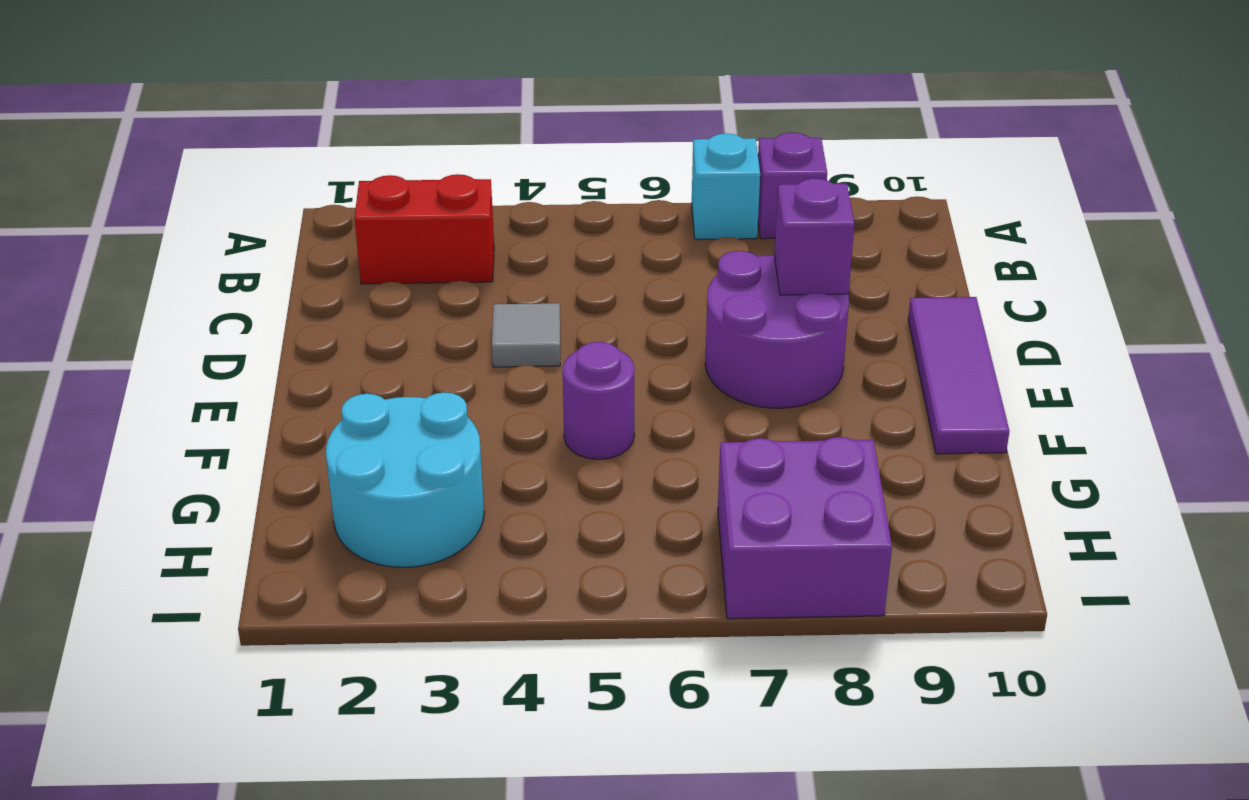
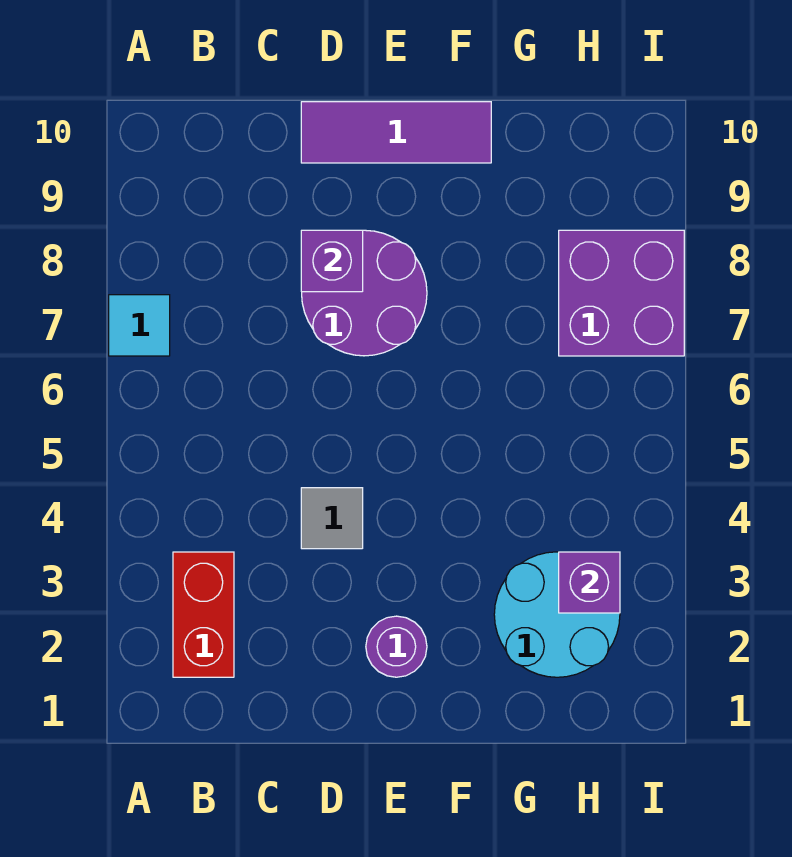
cyan brick A7 level 1 -> cyan tile A7 level 1
purple brick A8 level 1 -> purple brick H3 level 2
purple round brick F5 level 1 -> purple round brick E2 level 1

